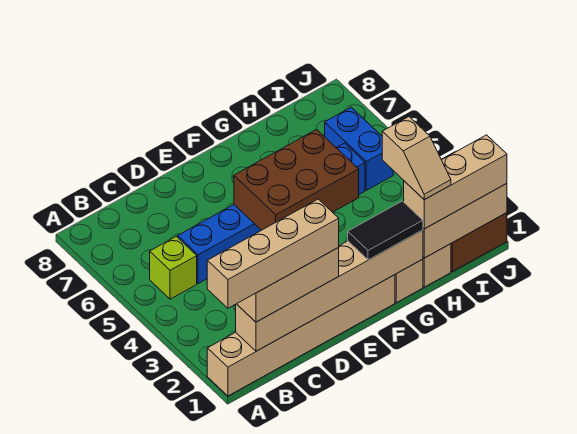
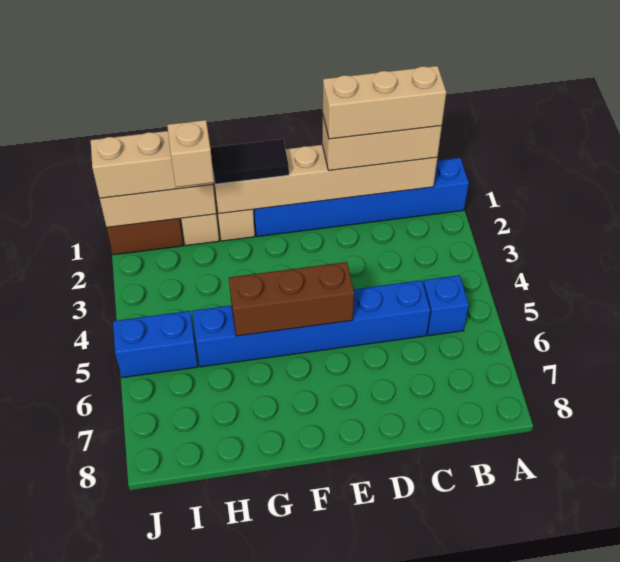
tan brick A1:F1 level 1 -> blue brick A1:F1 level 1
tan brick A1:D1 level 4 -> tan brick B1:D1 level 4
lime brick B5 level 1 -> blue brick B5 level 1
brown brick E4:G5 level 2 -> brown brick E5:G5 level 2
blue brick I5:I6 level 1 -> blue brick I5:J5 level 1

